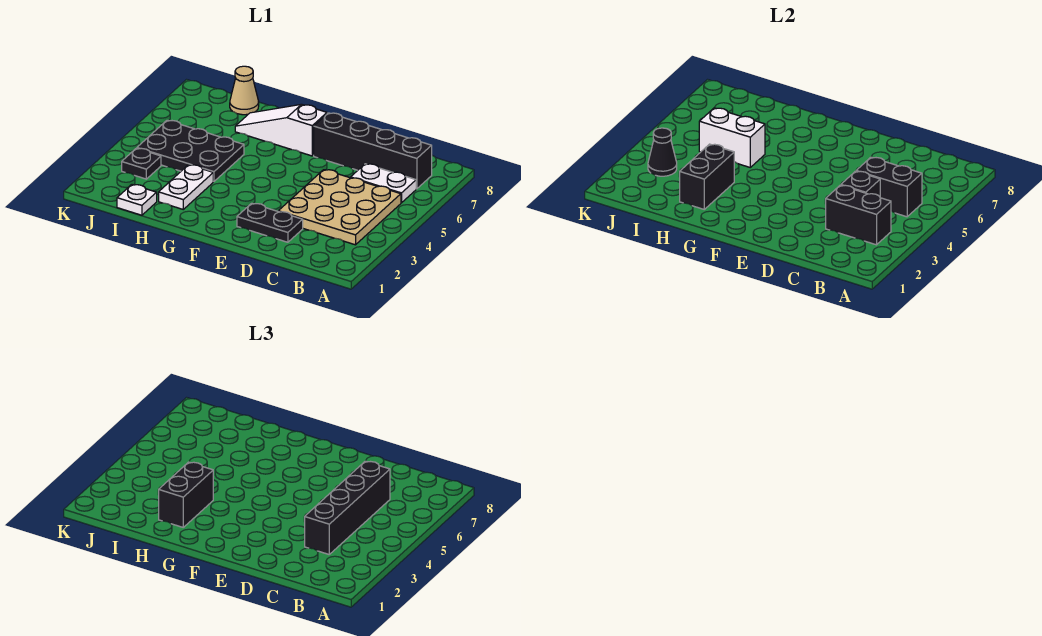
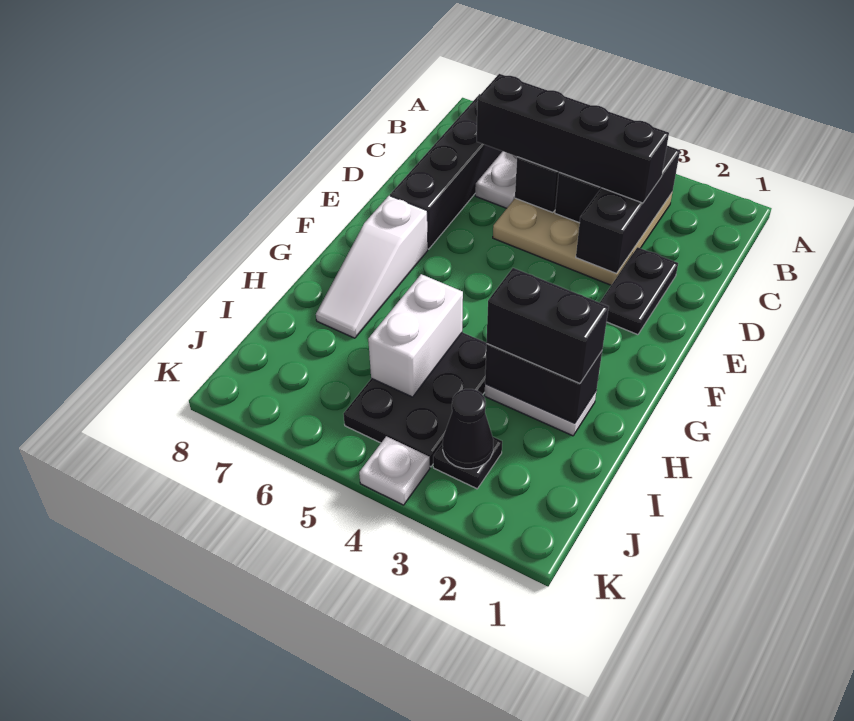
black brick B3:C3 level 2 -> black brick B3:D3 level 2
white plate I1 level 1 -> white plate K4 level 1
tan cone I8 level 1 -> none

